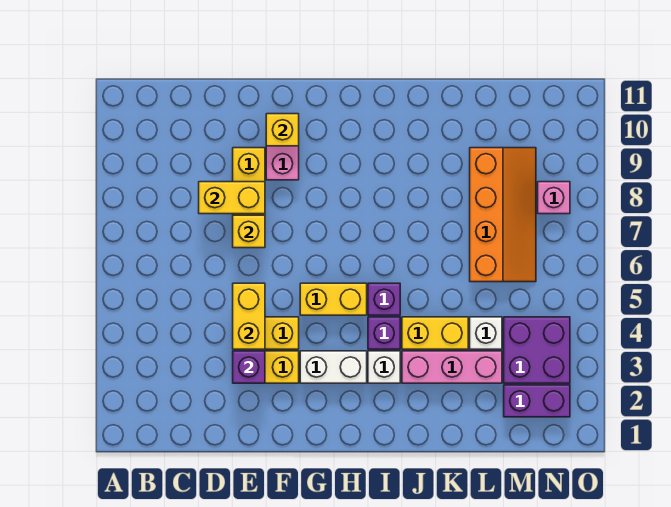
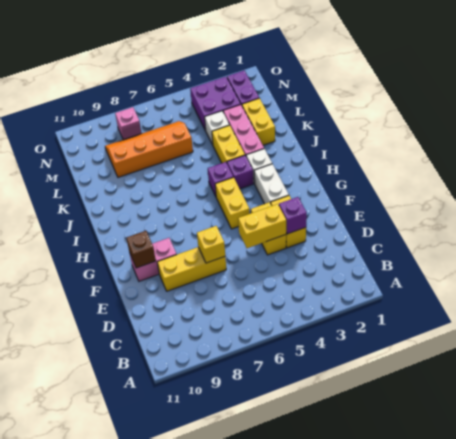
yellow brick D8:E8 level 2 -> yellow brick K2:L2 level 1
yellow brick F10 level 2 -> brown brick F10 level 2

